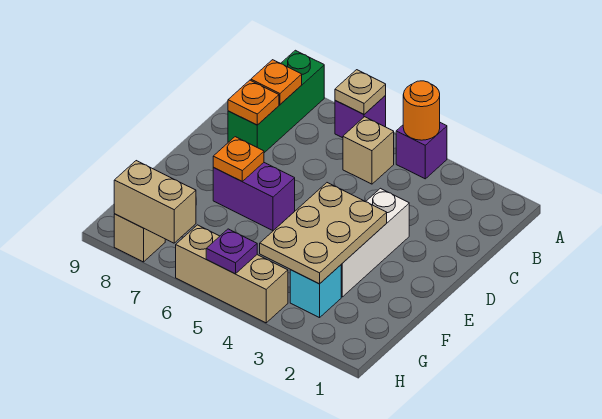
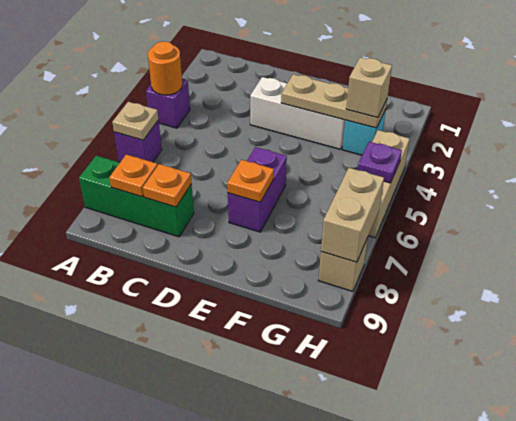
tan brick B5 level 1 -> tan brick G3 level 3
tan plate E3:G4 level 2 -> tan plate E3:G3 level 2

